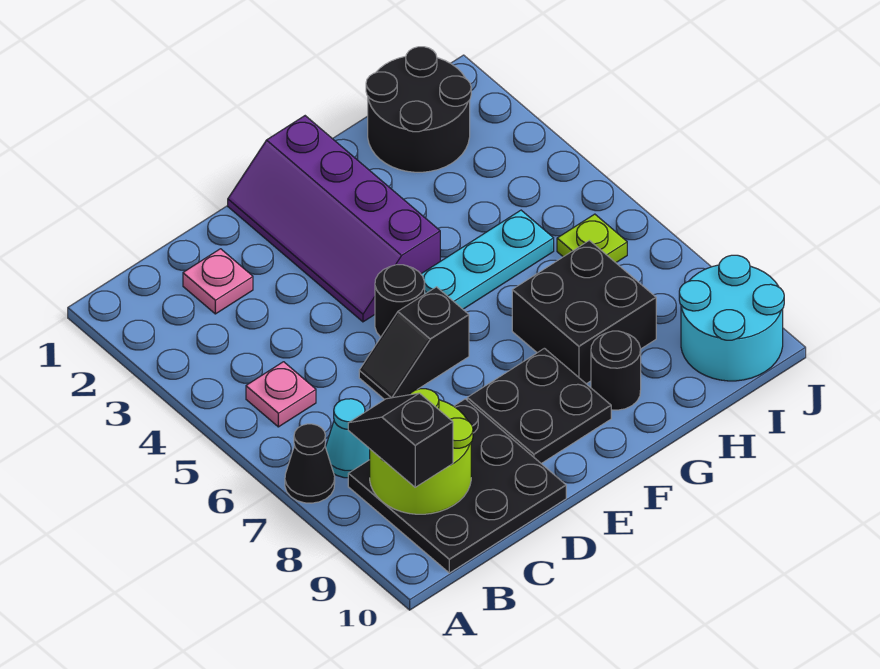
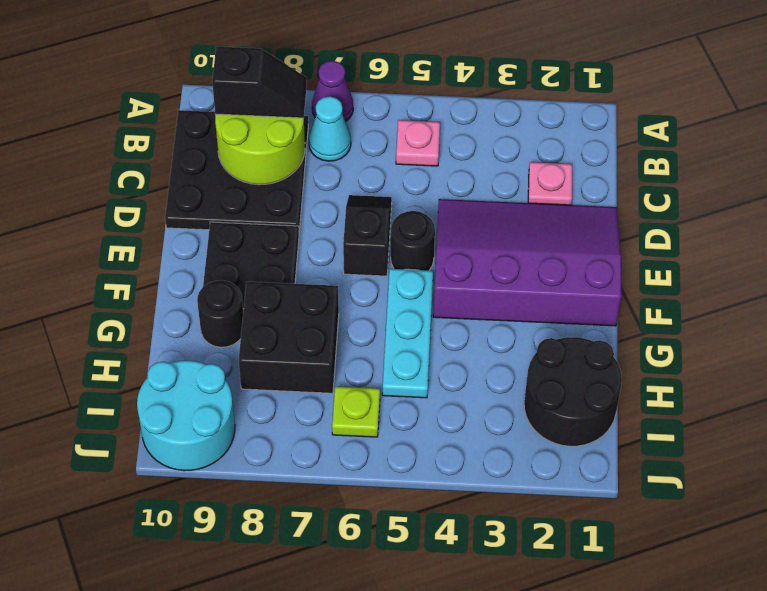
black cone A7 level 1 -> purple cone A7 level 1
purple slope E1:F4 level 1 top F -> purple slope D1:F4 level 1 top F

